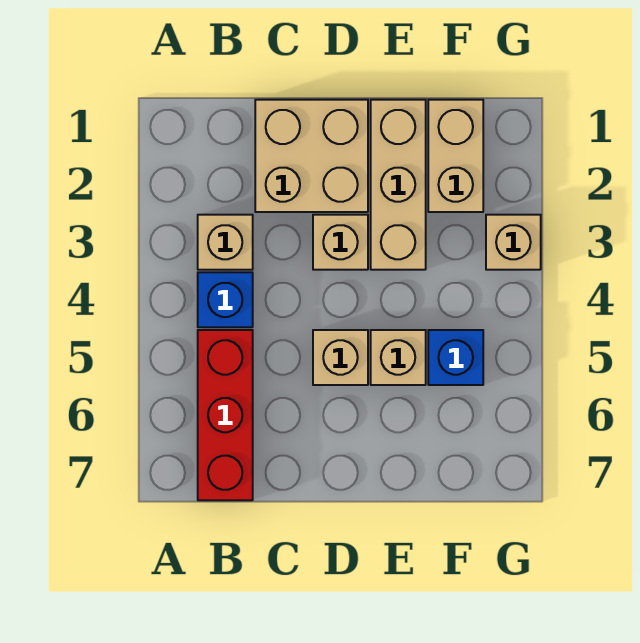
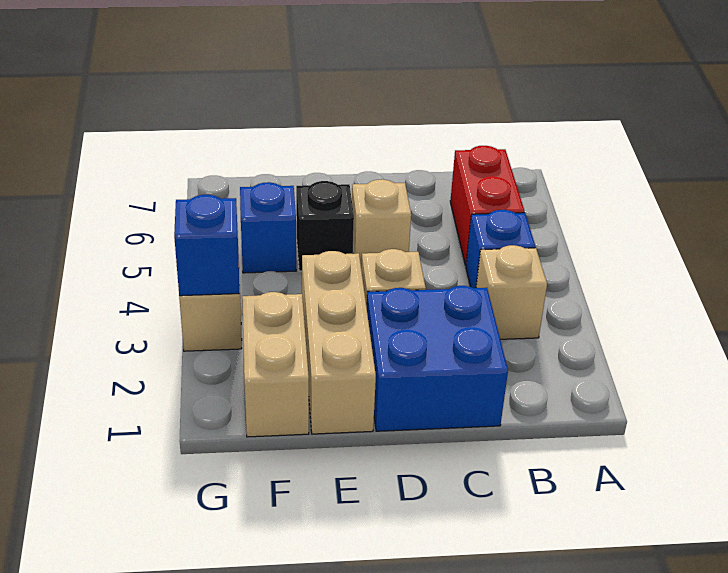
red brick B5:B7 level 1 -> red brick B5:B6 level 1
tan brick C1:D2 level 1 -> blue brick C1:D2 level 1
tan brick E5 level 1 -> black brick E5 level 1
none -> blue brick G3 level 2

